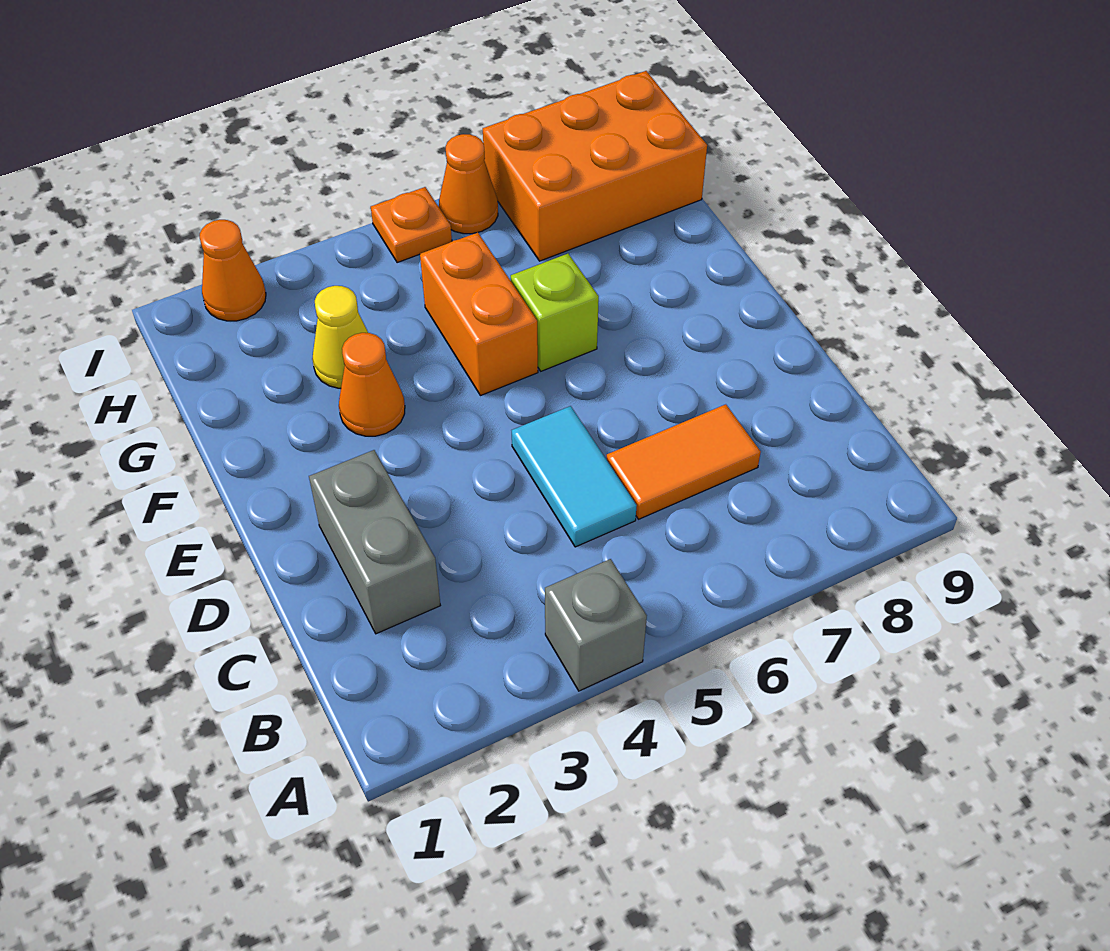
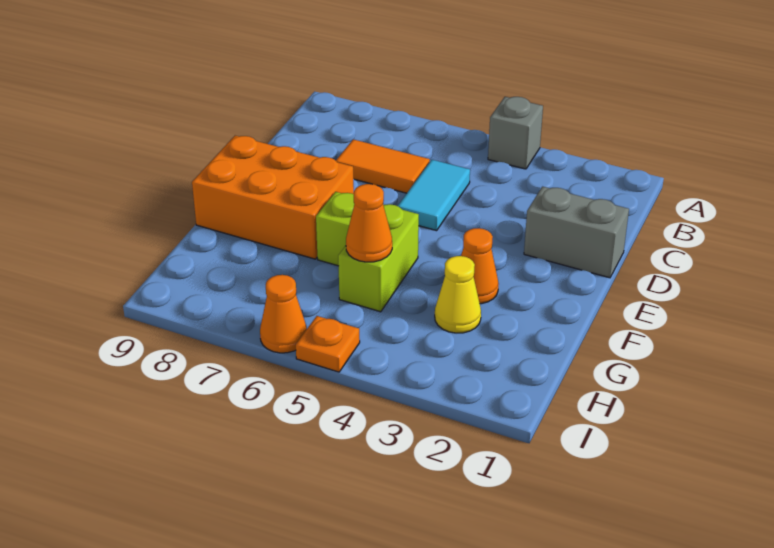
grey brick C2:D2 level 1 -> grey brick D1:D2 level 1
orange brick F5:G5 level 1 -> lime brick F5:G5 level 1
orange brick H7:I9 level 1 -> orange brick E7:F9 level 1
orange cone I2 level 1 -> orange cone G5 level 2

